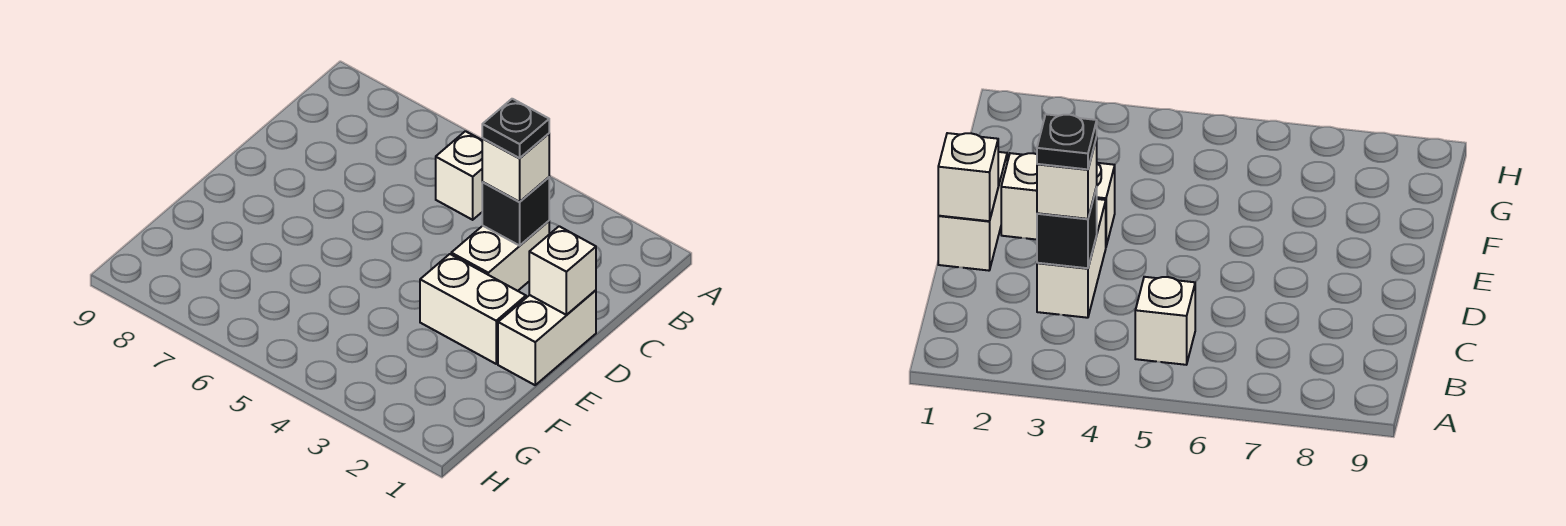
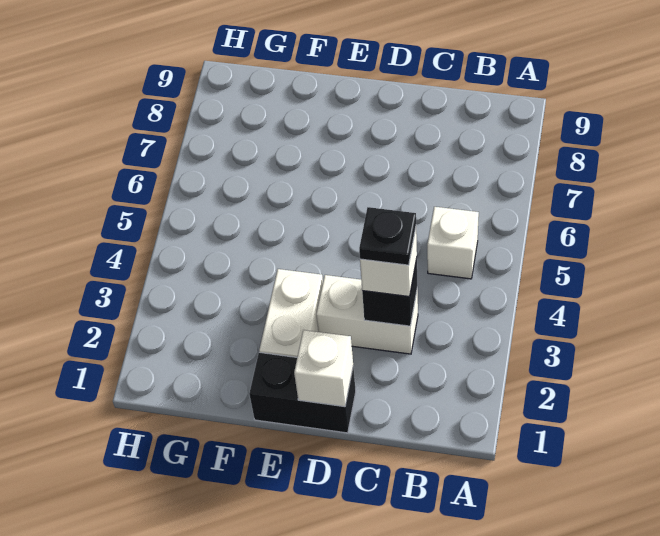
white brick D1:E1 level 1 -> black brick D1:E1 level 1

